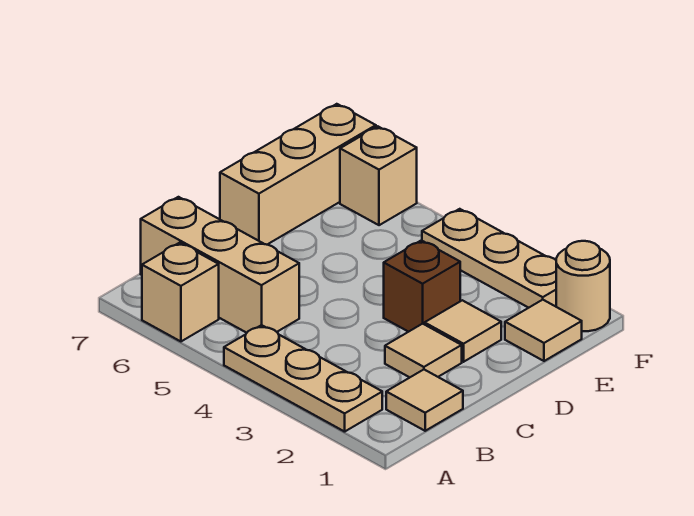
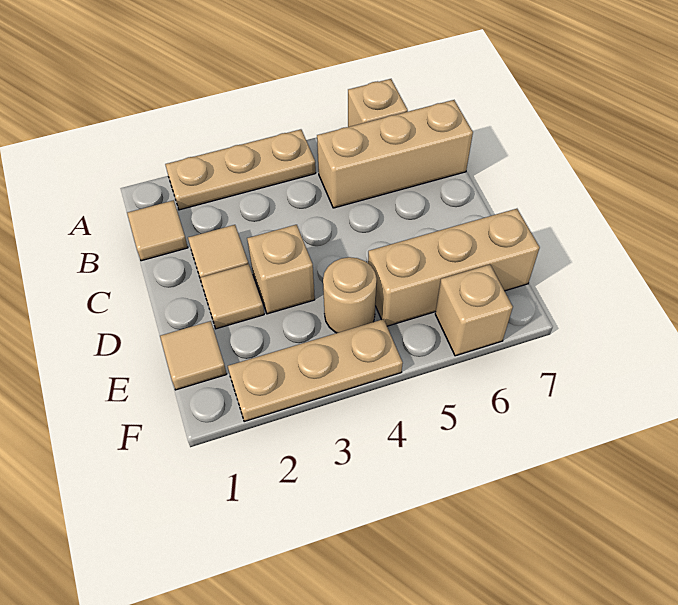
brown brick D3 level 1 -> tan brick D3 level 1
tan brick D7:F7 level 1 -> tan brick E5:E7 level 1
tan round brick F1 level 1 -> tan round brick E4 level 1

